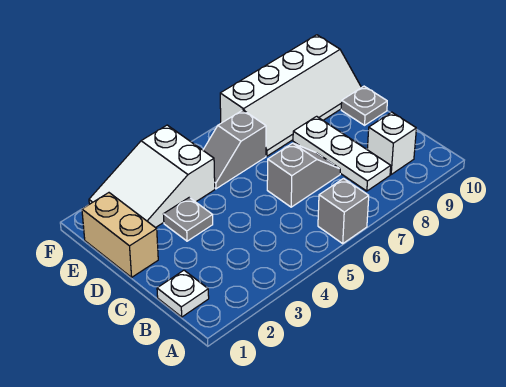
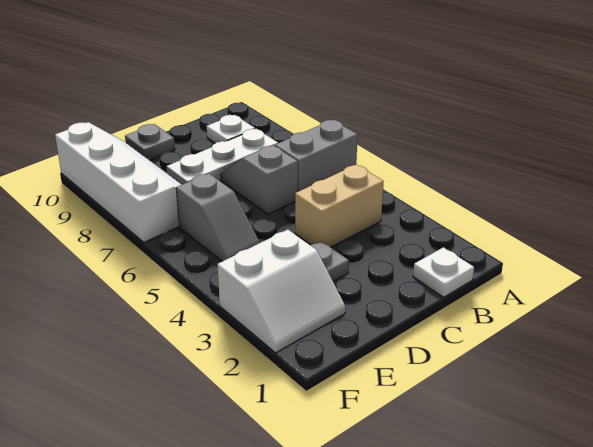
grey brick A6 level 1 -> grey brick A6:B6 level 1
white brick B9 level 1 -> white plate B9 level 1
tan brick D1:E1 level 1 -> tan brick B4:C4 level 1
white slope E2:F4 level 1 top 4 -> white slope E2:F3 level 1 top 3

